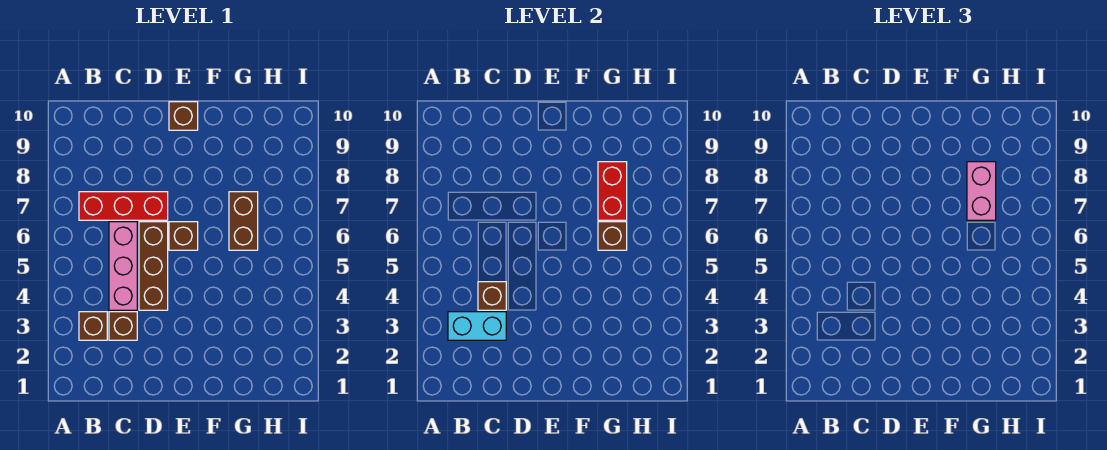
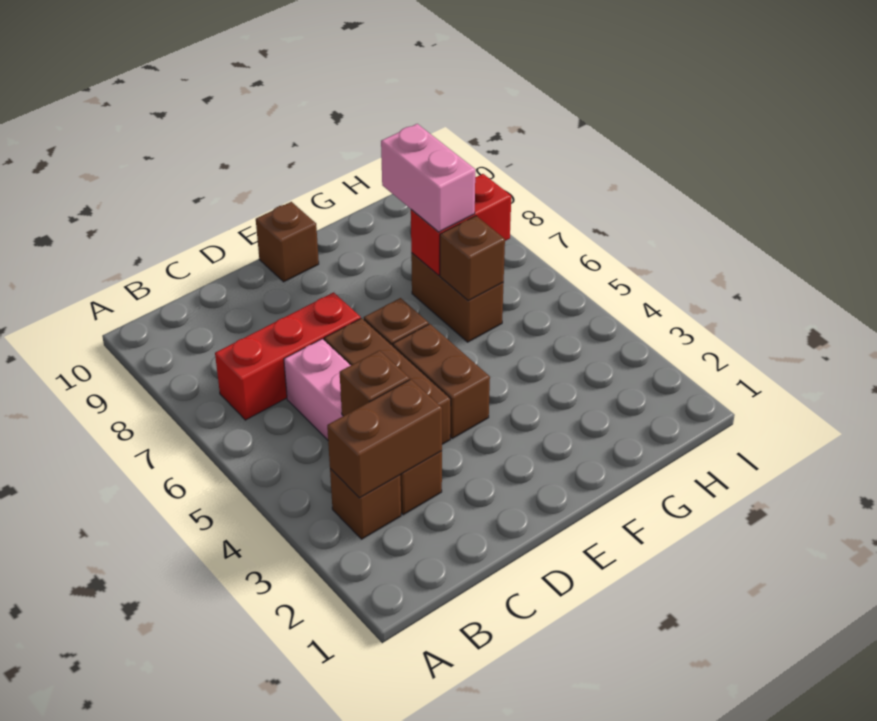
cyan brick B3:C3 level 2 -> brown brick B3:C3 level 2
none -> brown brick E4:E5 level 1
red brick G7:G8 level 2 -> red brick G7:H7 level 2

